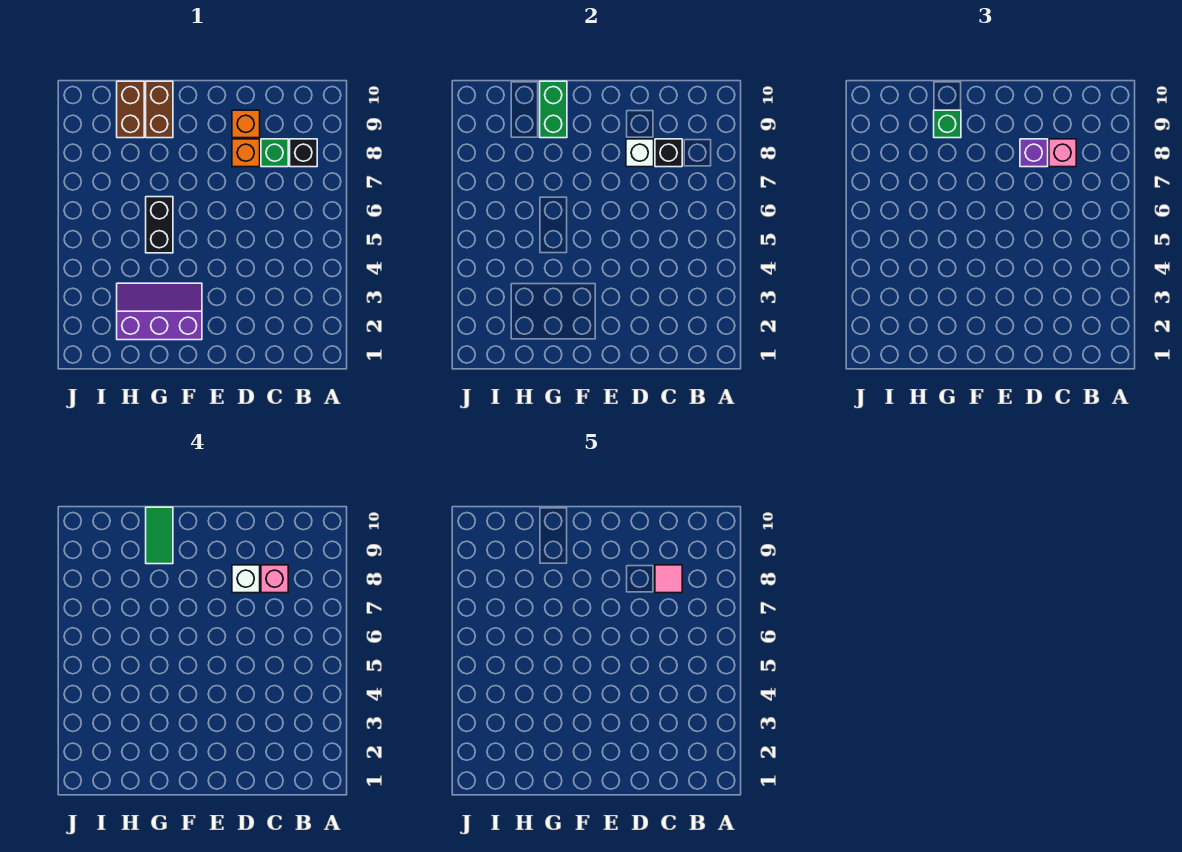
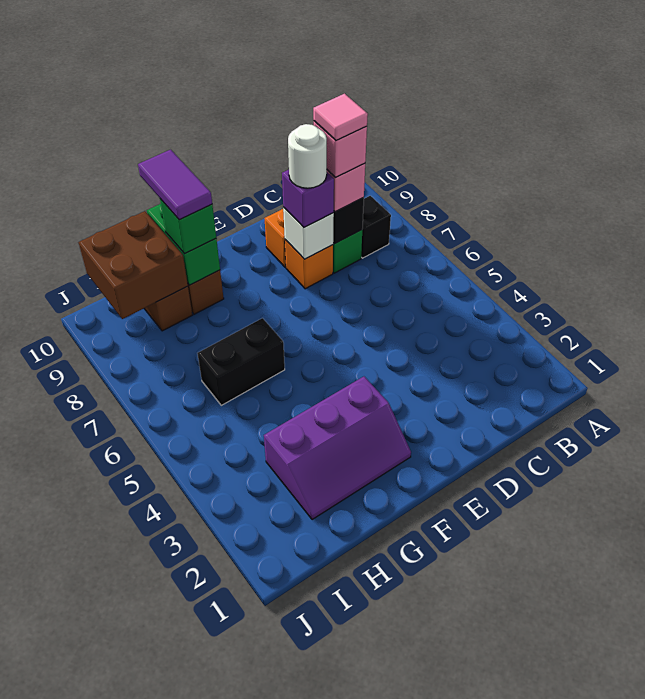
white brick D8 level 4 -> white round brick D8 level 4
purple slope F2:H3 level 1 top 2 -> purple slope F2:H3 level 1 top 3
black brick G5:G6 level 1 -> black brick G6:H6 level 1
green tile G9:G10 level 4 -> purple tile G9:G10 level 4
none -> brown brick H9:I10 level 2

